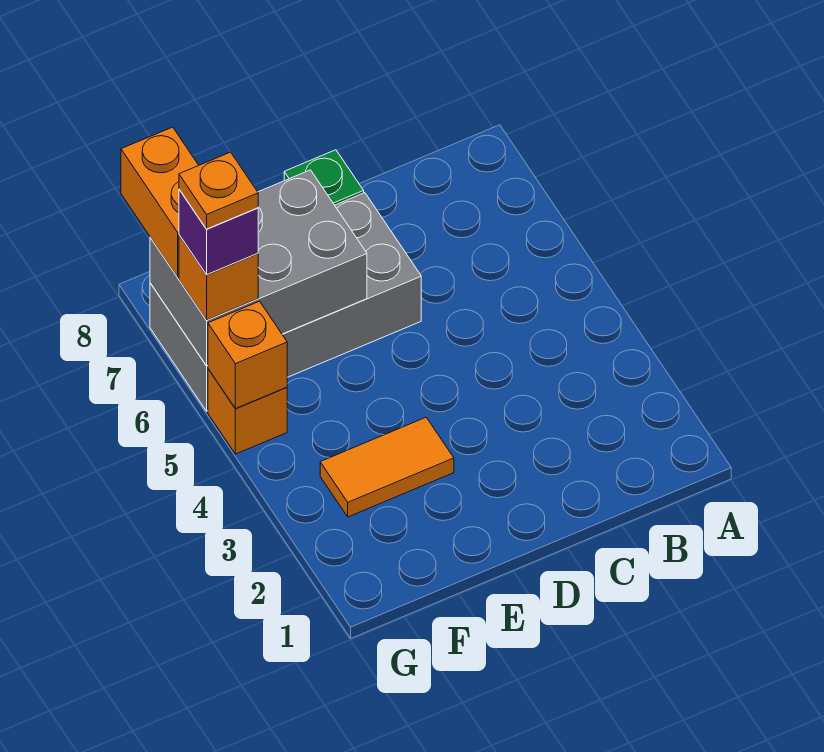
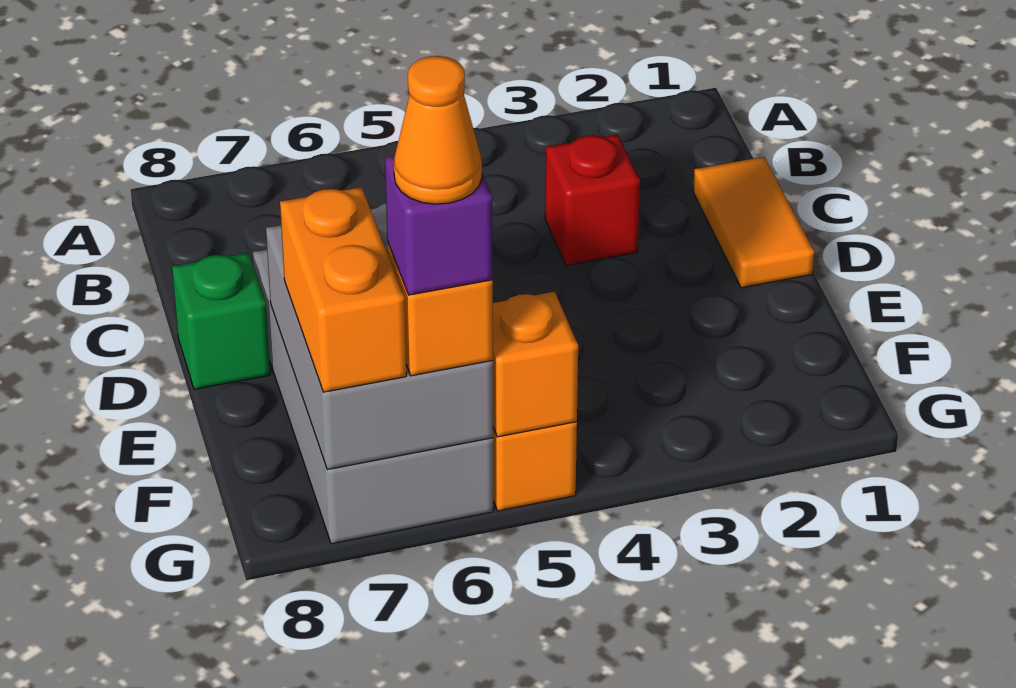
none -> red brick C3 level 1
orange tile E3:F3 level 1 -> orange tile C1:D1 level 1
orange plate G6 level 5 -> orange cone G6 level 5
orange brick G7:G8 level 3 -> orange brick F7:G7 level 3

